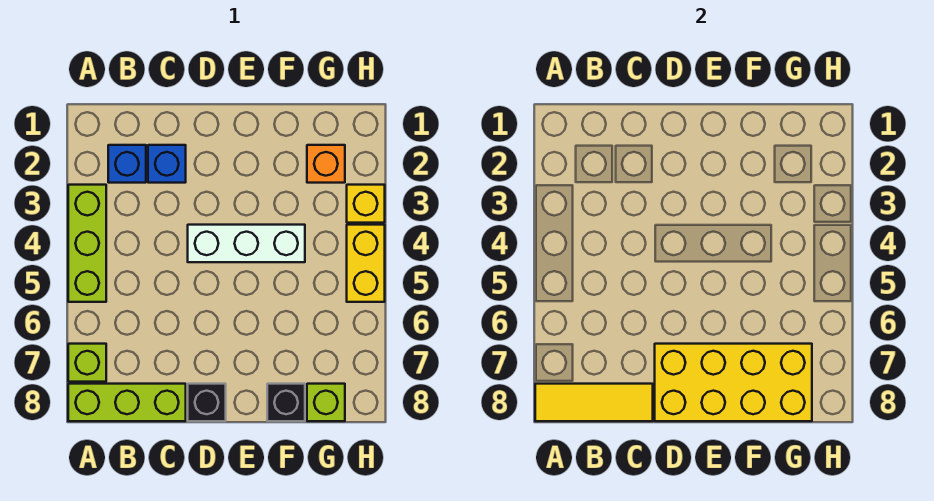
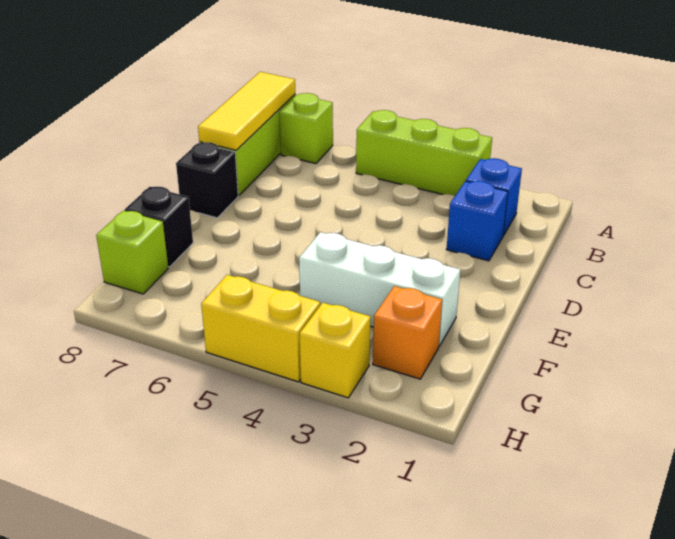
white brick D4:F4 level 1 -> white brick F2:F4 level 1
yellow brick D7:G8 level 2 -> none

